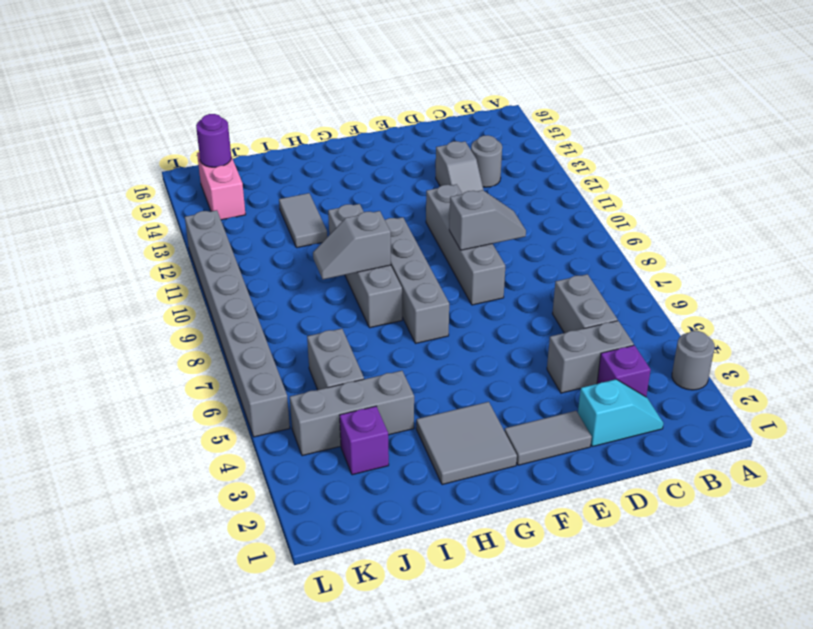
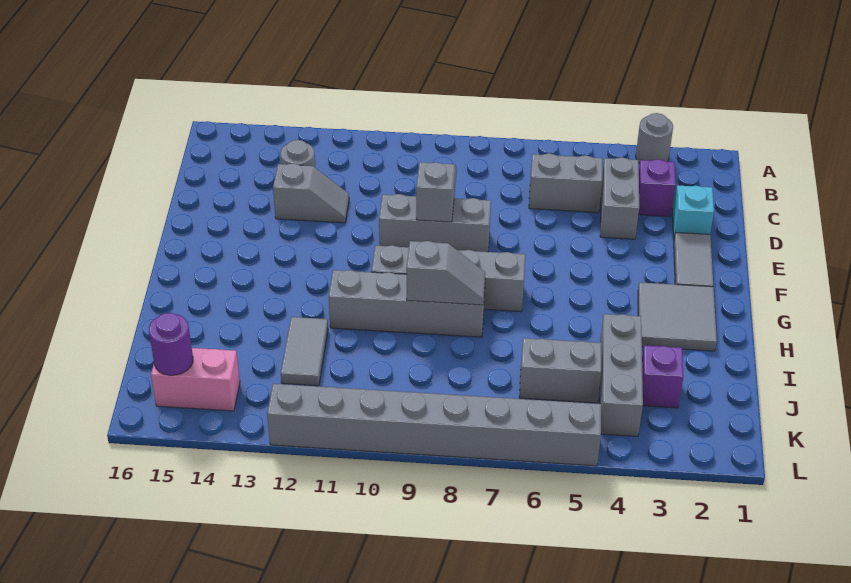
grey brick E8:E11 level 1 -> grey brick E8:E10 level 1
grey slope H9:I9 level 2 top H -> grey slope H8:H9 level 2 top 9
grey tile I12:I13 level 1 -> grey tile I12:J12 level 1

